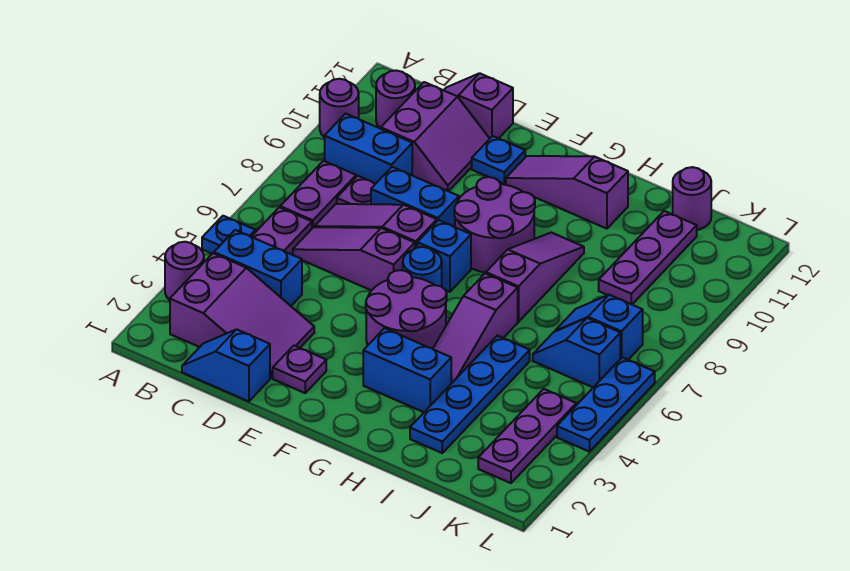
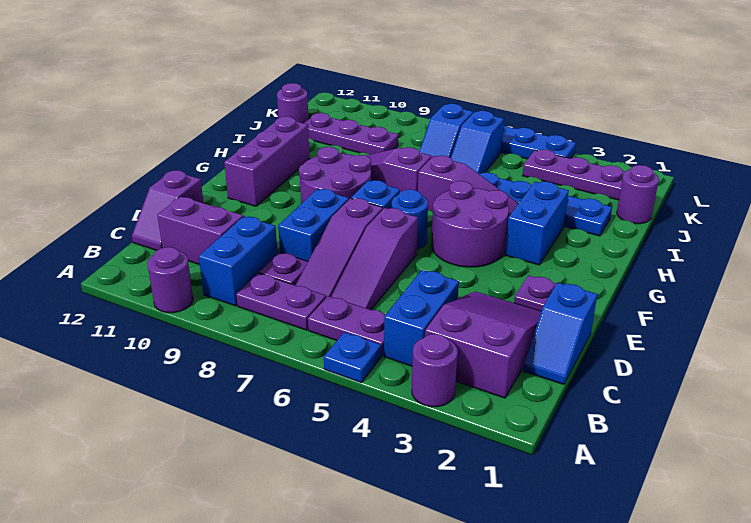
purple round brick B11 level 1 -> purple round brick J1 level 1
blue plate E11 level 1 -> none
purple slope F11:H11 level 1 top H -> purple brick F11:H11 level 1

